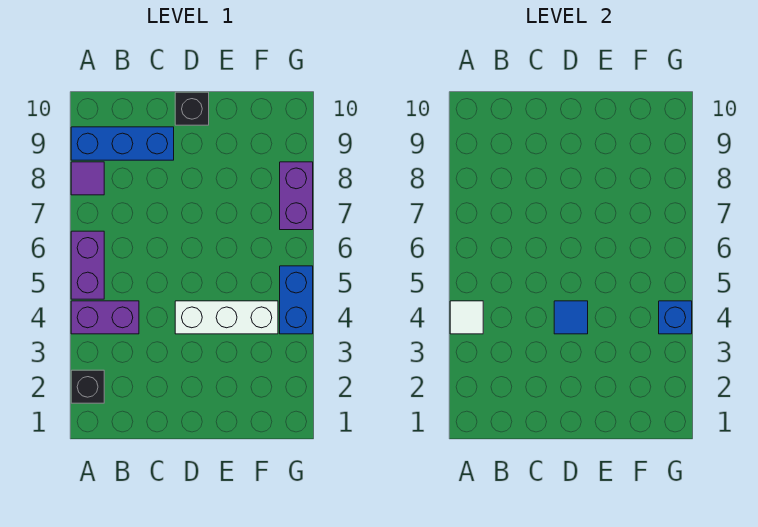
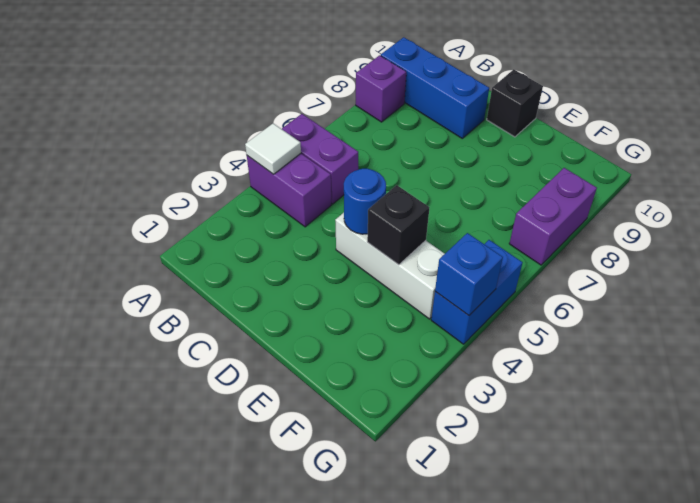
black brick A2 level 1 -> black brick E4 level 2
purple brick A5:A6 level 1 -> purple brick A5:B5 level 1
purple tile A8 level 1 -> purple brick A8 level 1
blue tile D4 level 2 -> blue round brick D4 level 2

